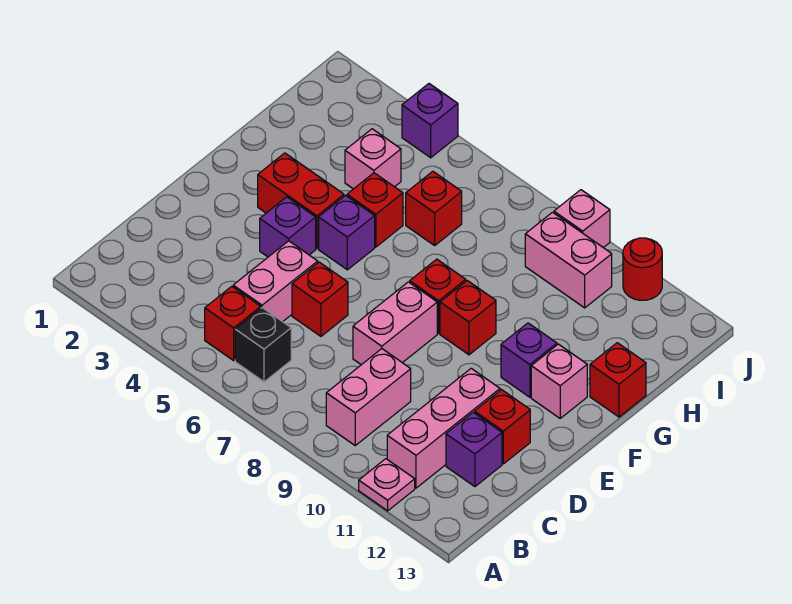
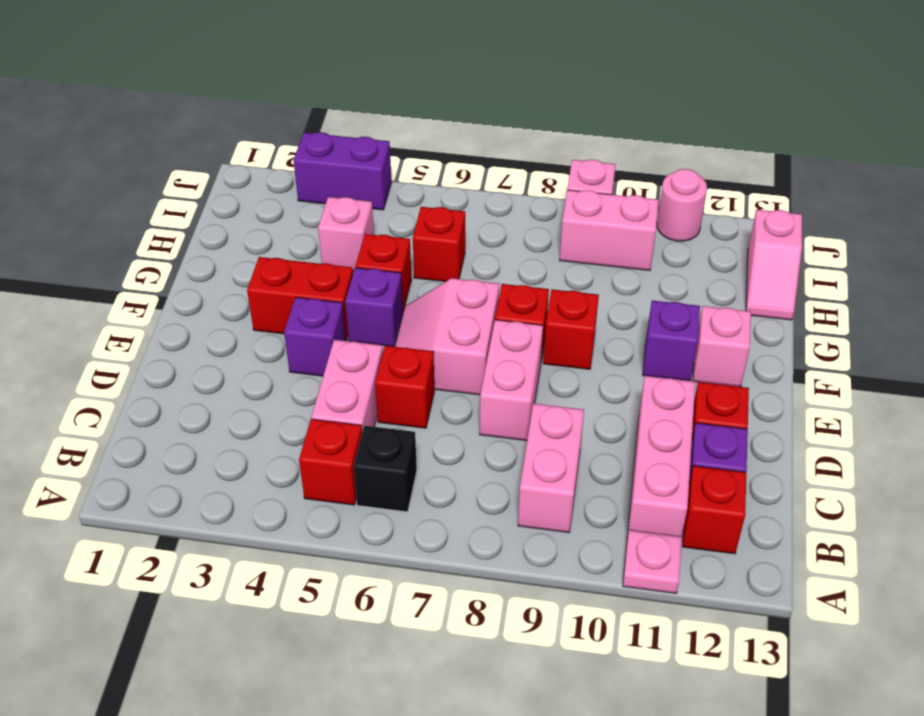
none -> pink slope E6:F7 level 1 top 7
red brick G13 level 1 -> red brick B12 level 1
none -> pink slope H13:I13 level 1 top I
purple brick J4 level 1 -> purple brick J3:J4 level 1
red round brick J11 level 1 -> pink round brick J11 level 1

